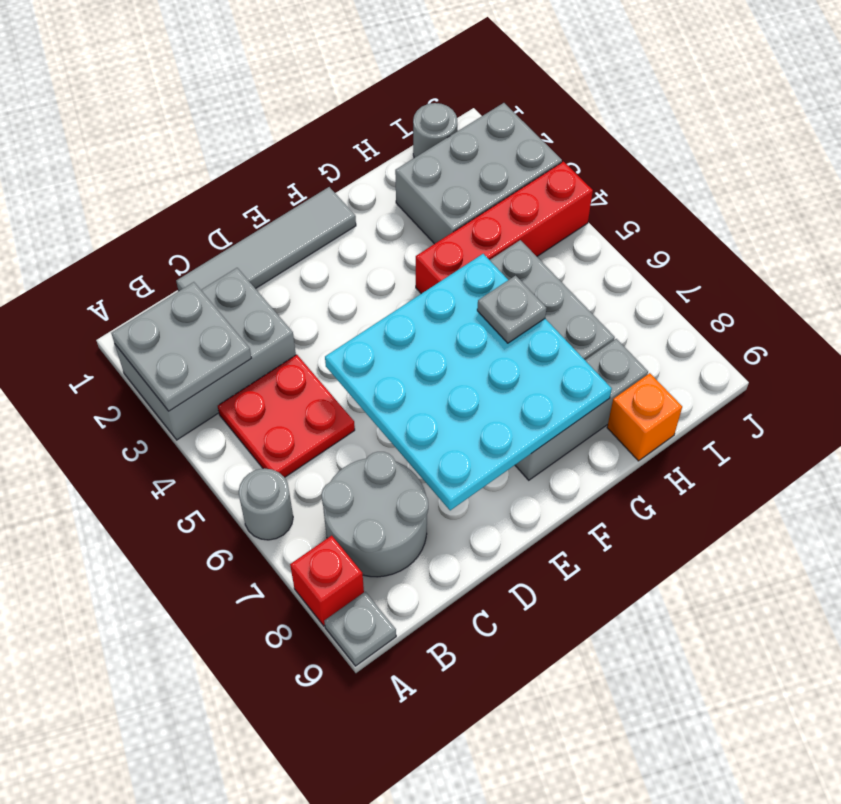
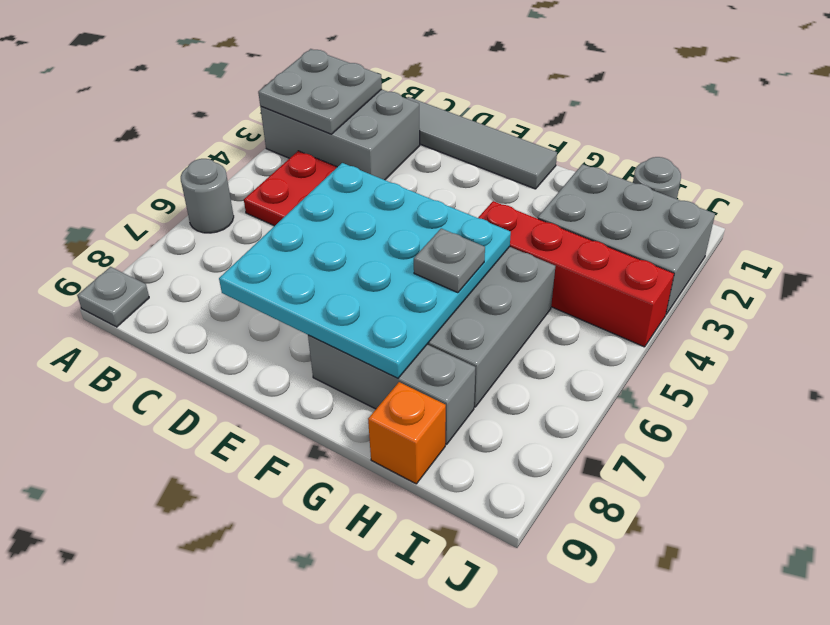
red brick A8 level 1 -> none
grey round brick B7:C8 level 1 -> none

